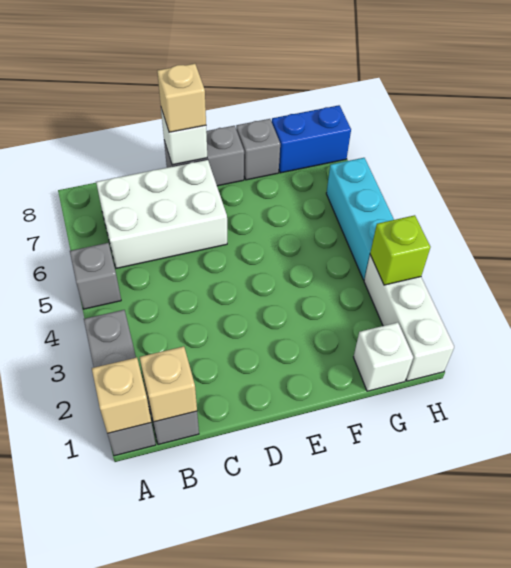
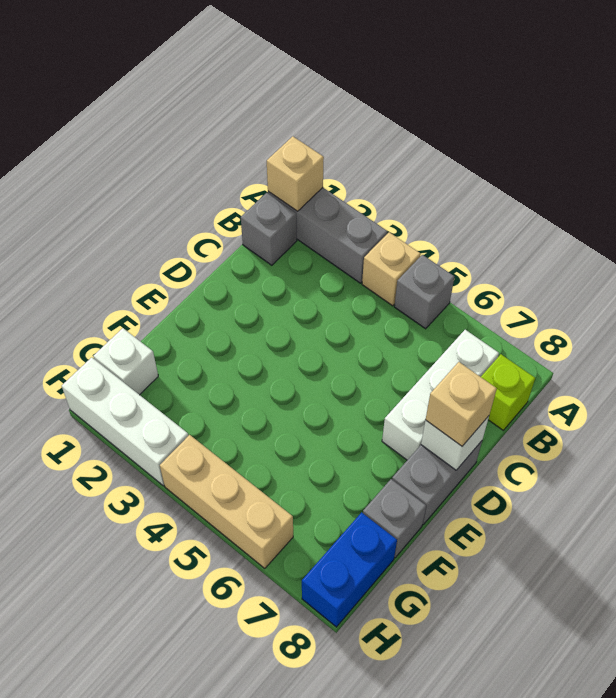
tan brick B1 level 2 -> tan brick A4 level 1
white brick B6:D7 level 1 -> white brick B7:D7 level 1
lime brick H3 level 2 -> lime brick B8 level 1
cyan brick H4:H6 level 1 -> tan brick H4:H6 level 1

